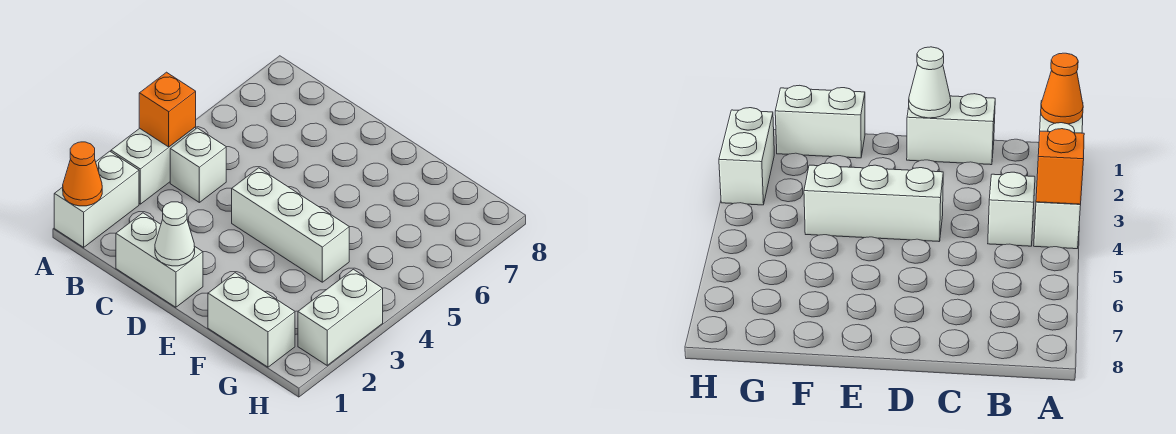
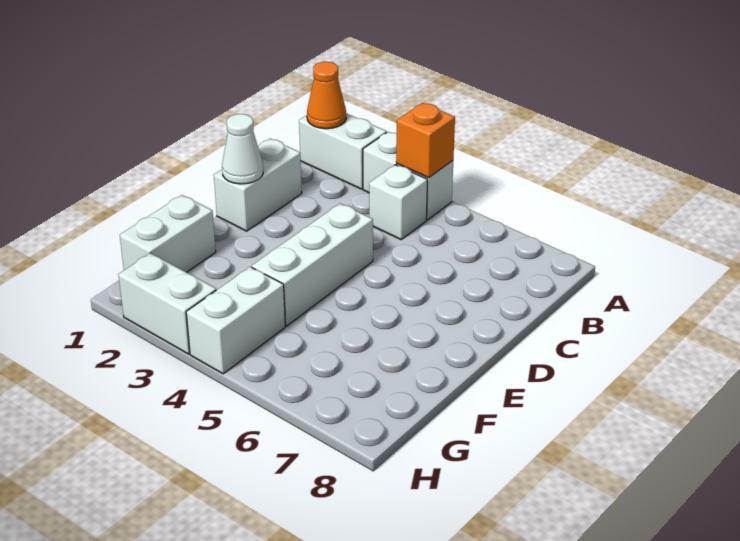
none -> white brick G4:H4 level 1

